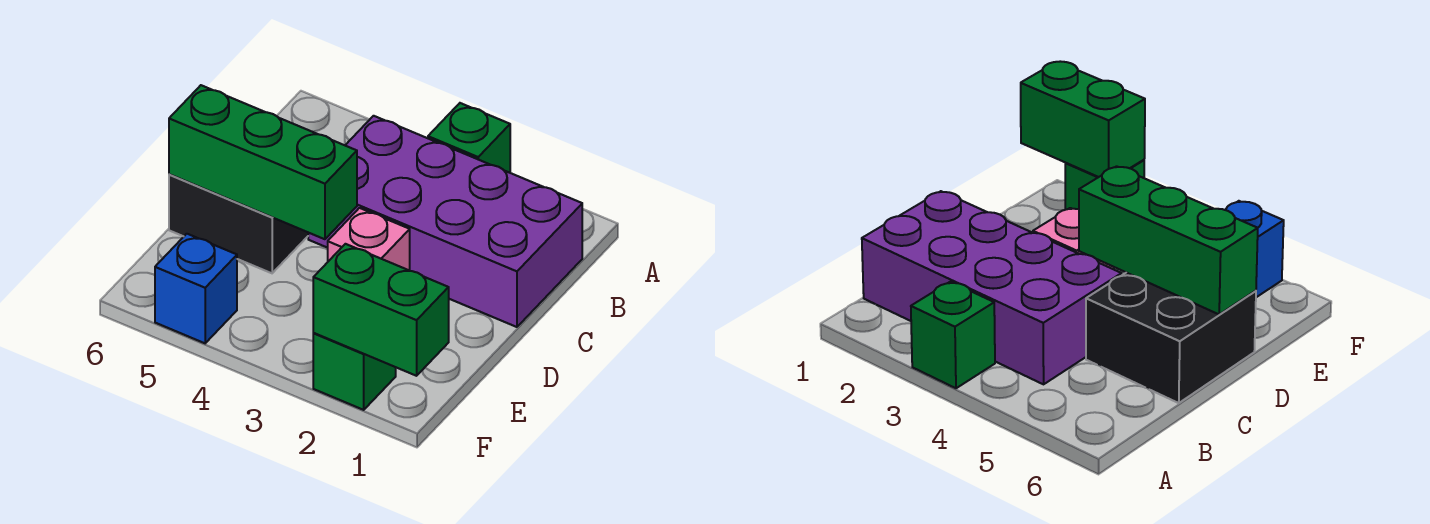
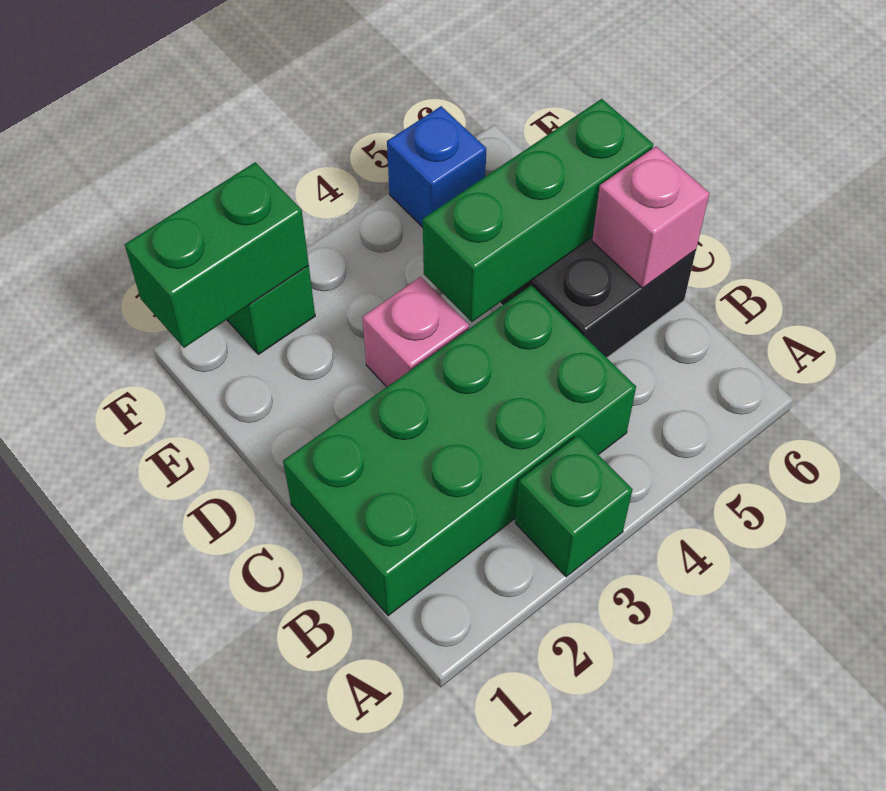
purple brick B1:C4 level 1 -> green brick B1:C4 level 1
none -> pink brick C6 level 2

